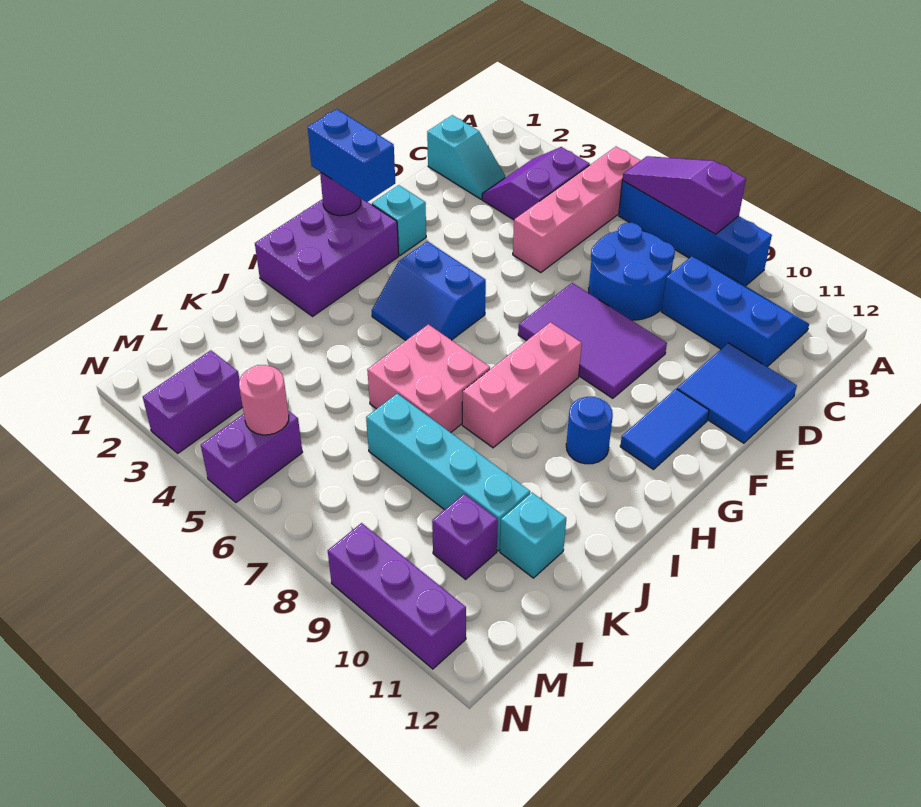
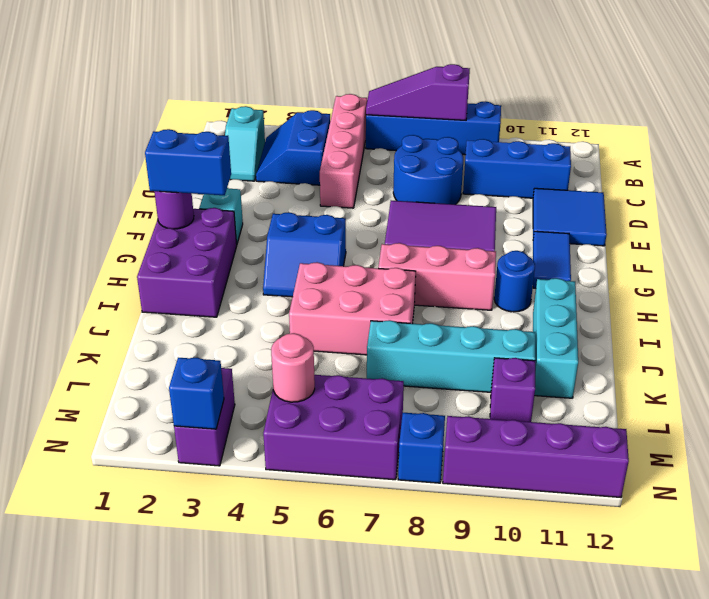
purple slope B3:C4 level 1 top 4 -> blue slope B3:C4 level 1 top 4
cyan slope C1:C2 level 1 top 1 -> cyan slope B2:C2 level 1 top B
pink brick G8:I8 level 1 -> pink brick H7:H9 level 1
pink brick I6:J7 level 1 -> pink brick I5:J7 level 1
cyan brick K11 level 1 -> cyan brick I11:K11 level 1
purple brick M5:N5 level 1 -> purple brick M5:N7 level 1
none -> blue brick N3 level 2
none -> blue brick N8 level 1
purple brick N9:N11 level 1 -> purple brick N9:N12 level 1

